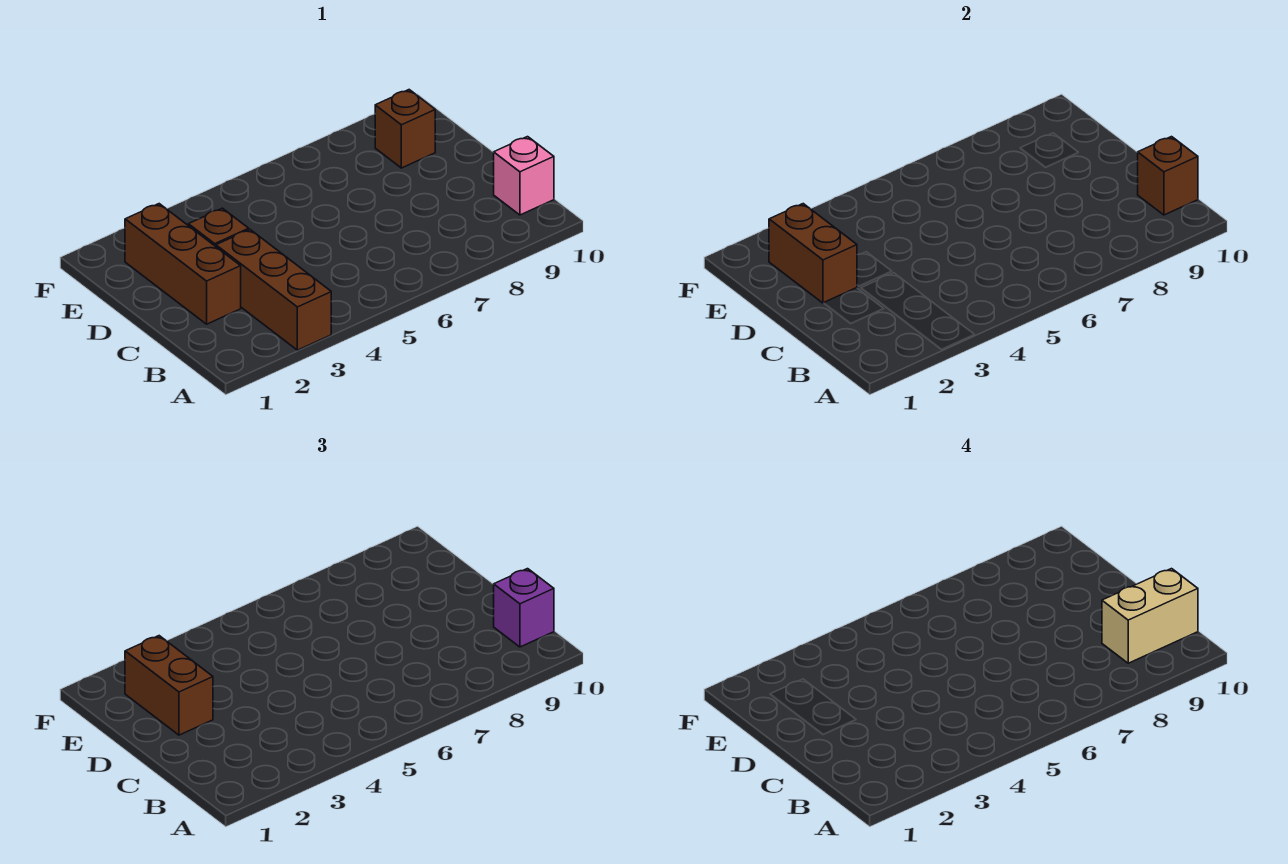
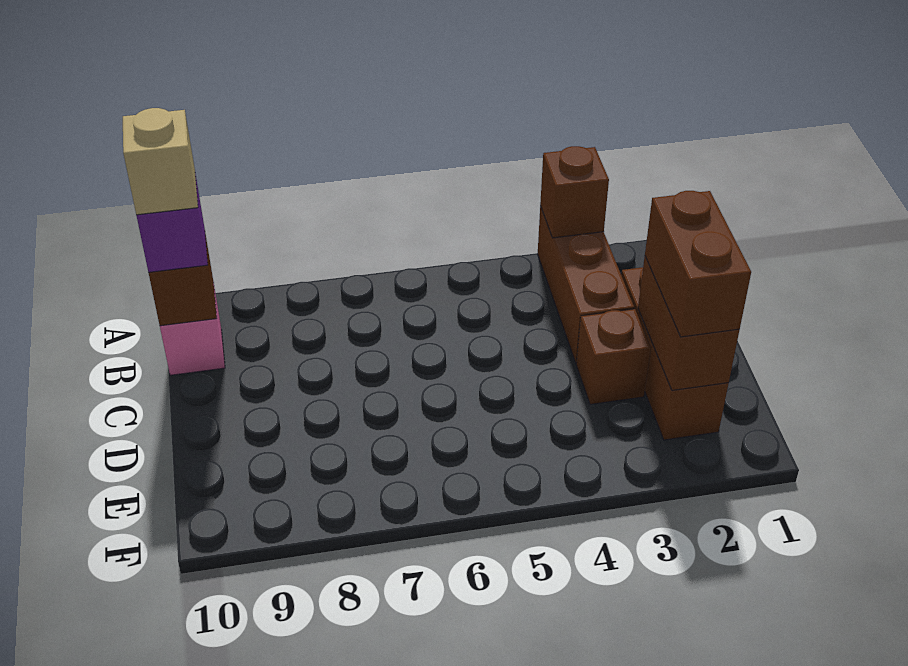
tan brick B9:B10 level 4 -> tan brick B10 level 4
brown brick E9 level 1 -> brown brick A3 level 2

